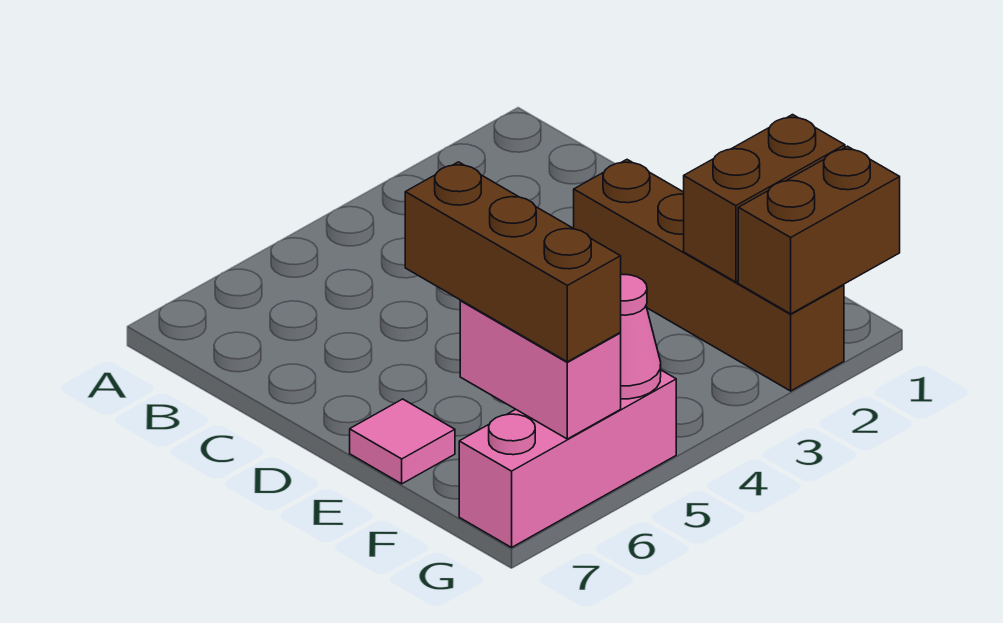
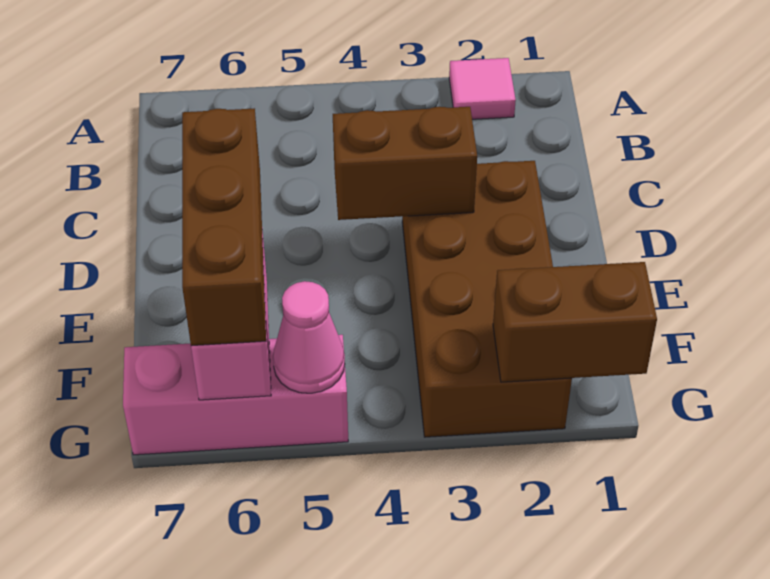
brown brick D2:G2 level 1 -> brown brick D2:G3 level 1
pink tile E7 level 1 -> pink tile A2 level 1
brown brick F1:F2 level 2 -> brown brick D3:D4 level 2

